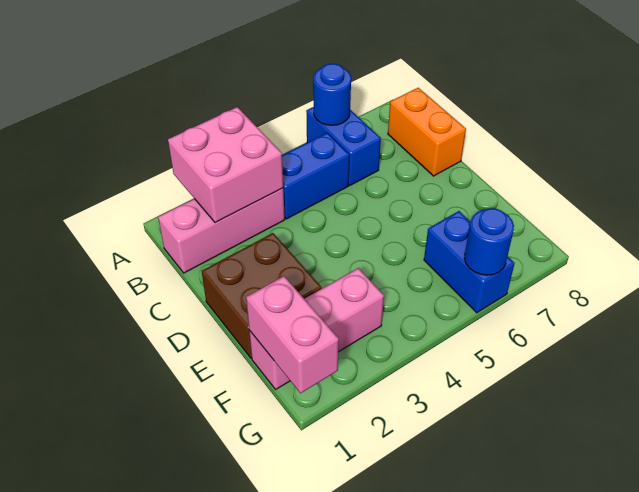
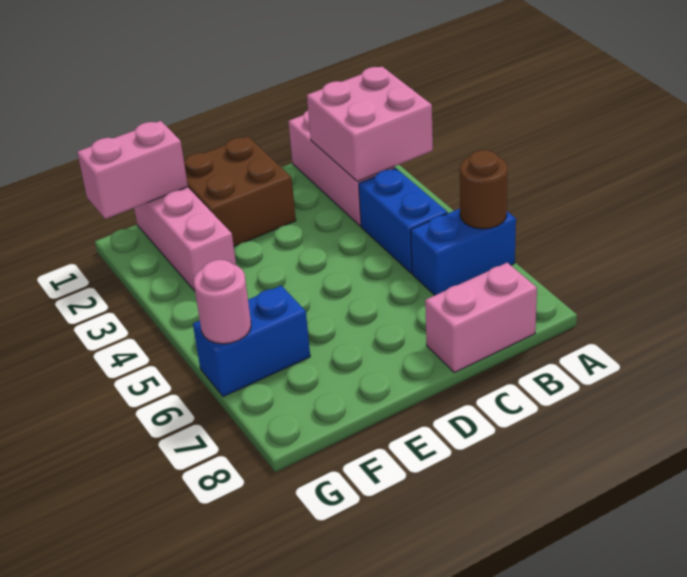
blue round brick A6 level 2 -> brown round brick A6 level 2
orange brick B8:C8 level 1 -> pink brick B8:C8 level 1
blue round brick G6 level 2 -> pink round brick G6 level 2

